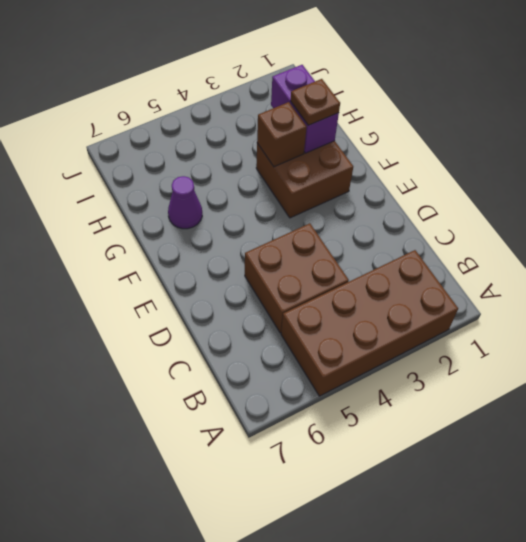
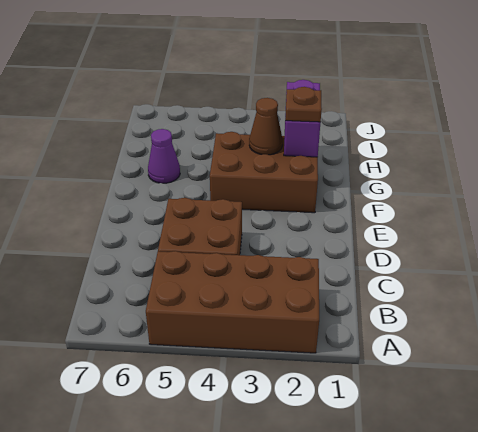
brown brick F2:G3 level 1 -> brown brick F2:G4 level 1
brown brick G3 level 2 -> brown cone G3 level 2

